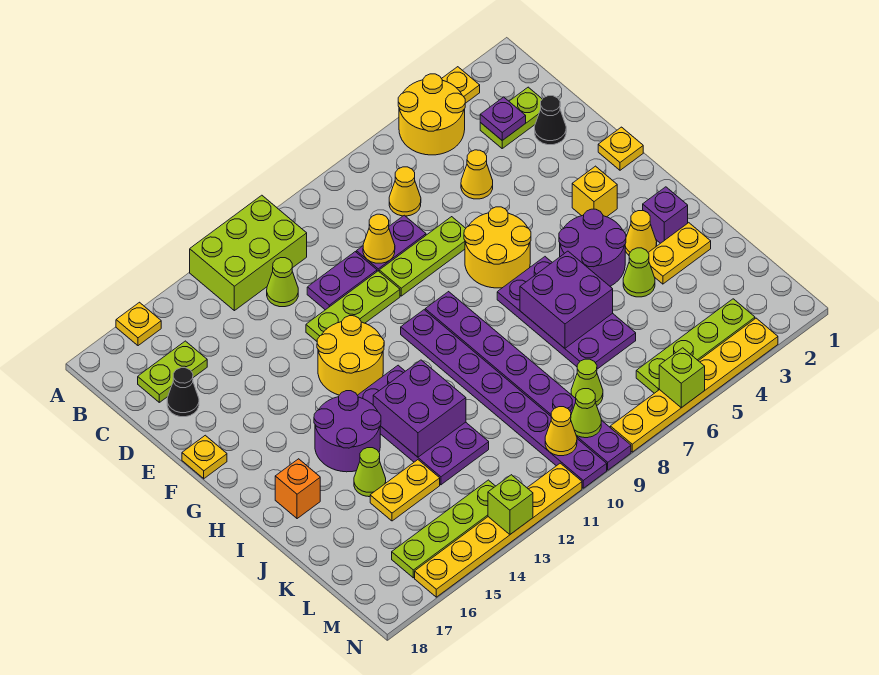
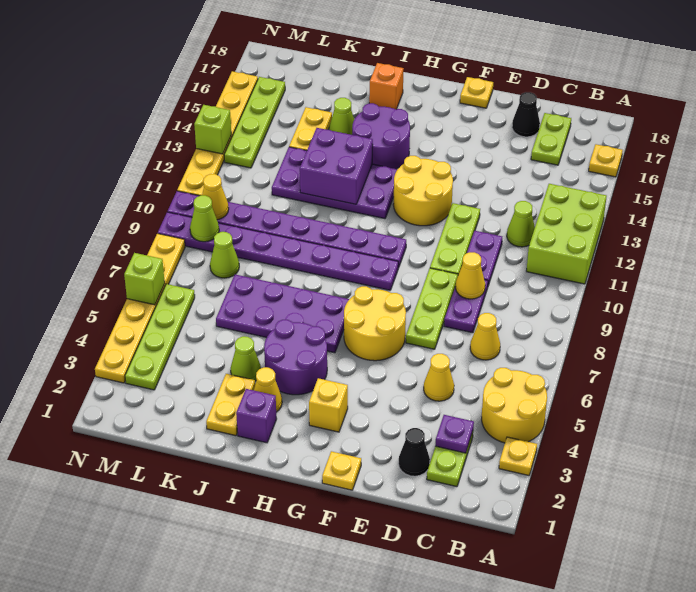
purple brick I6:J7 level 2 -> none

